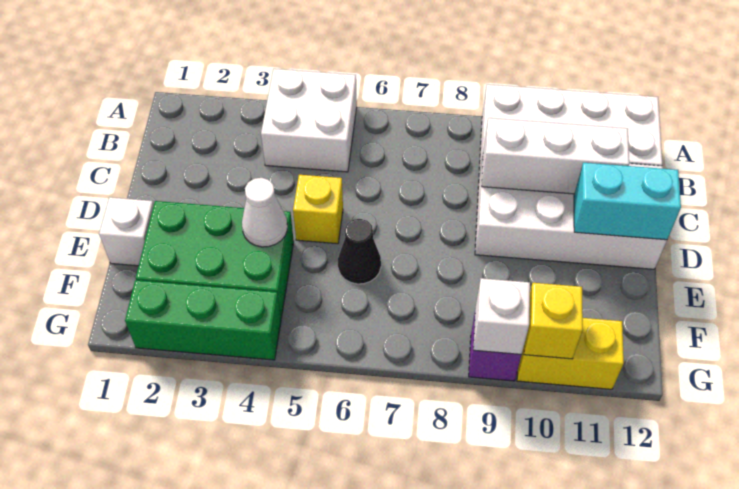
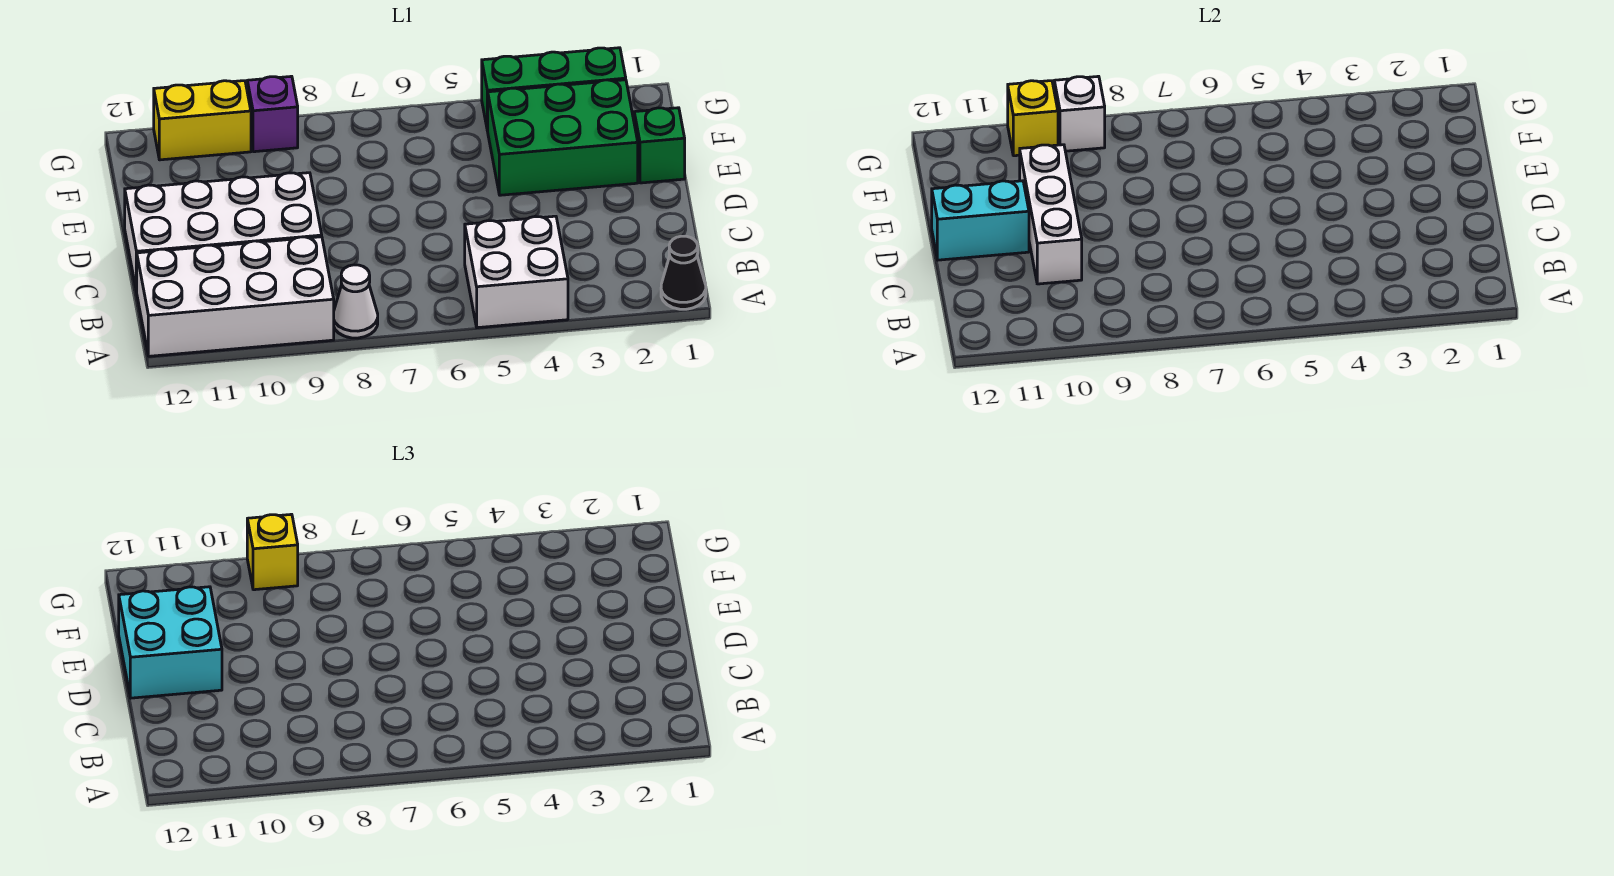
white brick C9:C11 level 2 -> white brick C10:E10 level 2
yellow brick D5 level 1 -> yellow brick G9 level 3
none -> cyan brick D11:E12 level 3
white brick E1 level 1 -> green brick E1 level 1
white cone E4 level 2 -> white cone A8 level 1
black cone E6 level 1 -> black cone A1 level 1

